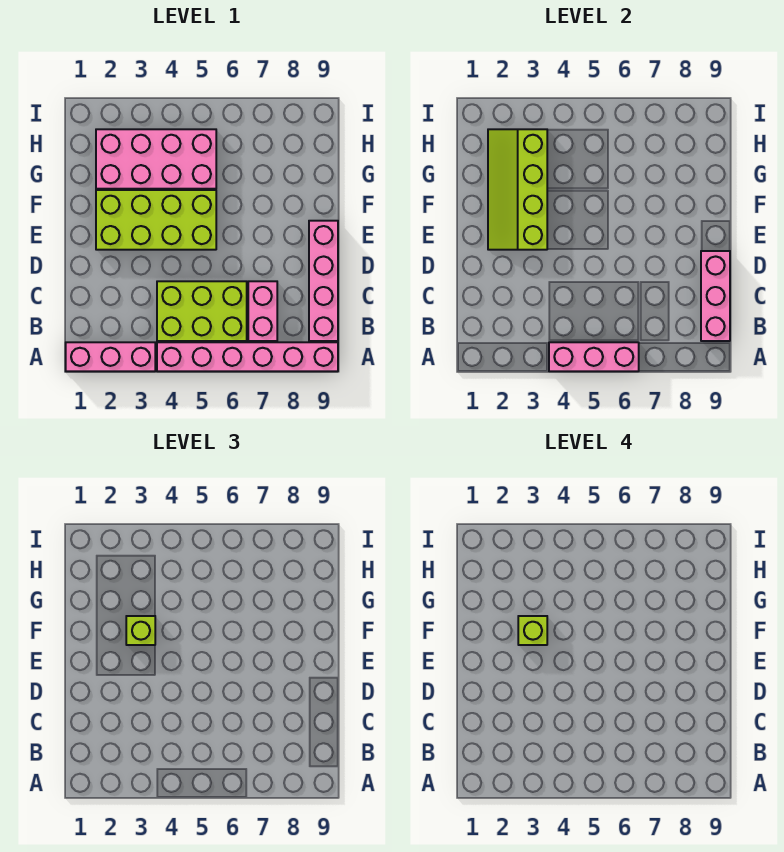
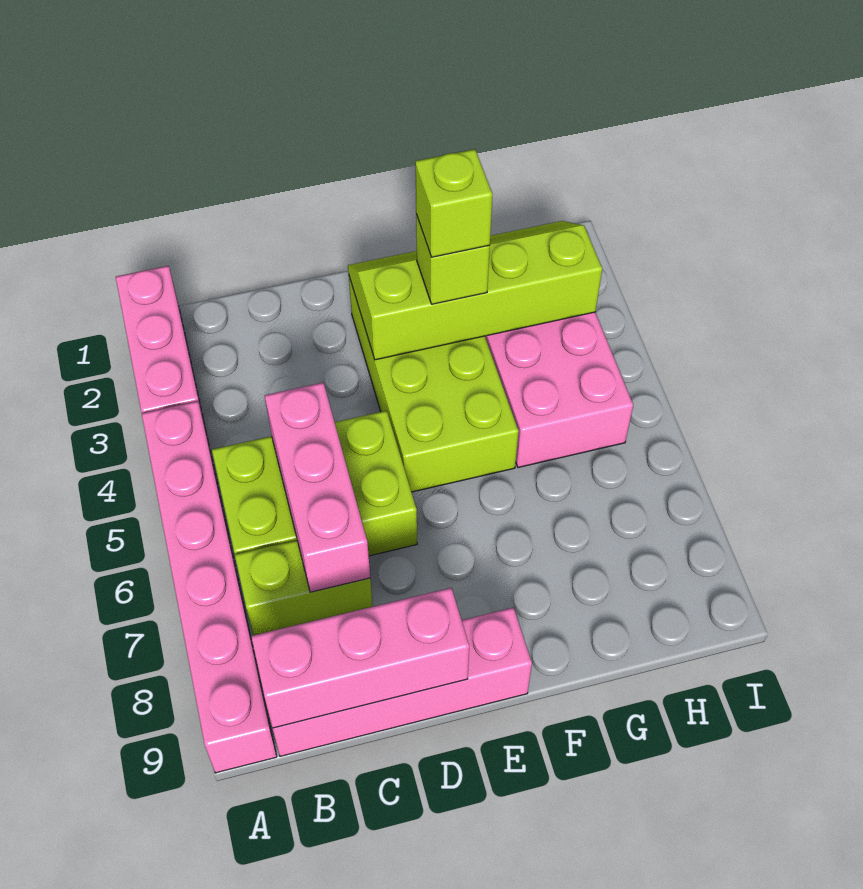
pink brick A4:A6 level 2 -> pink brick C5:C7 level 2
lime brick B4:C6 level 1 -> lime brick B5:D6 level 1
pink brick B7:C7 level 1 -> lime brick B7:C7 level 1

